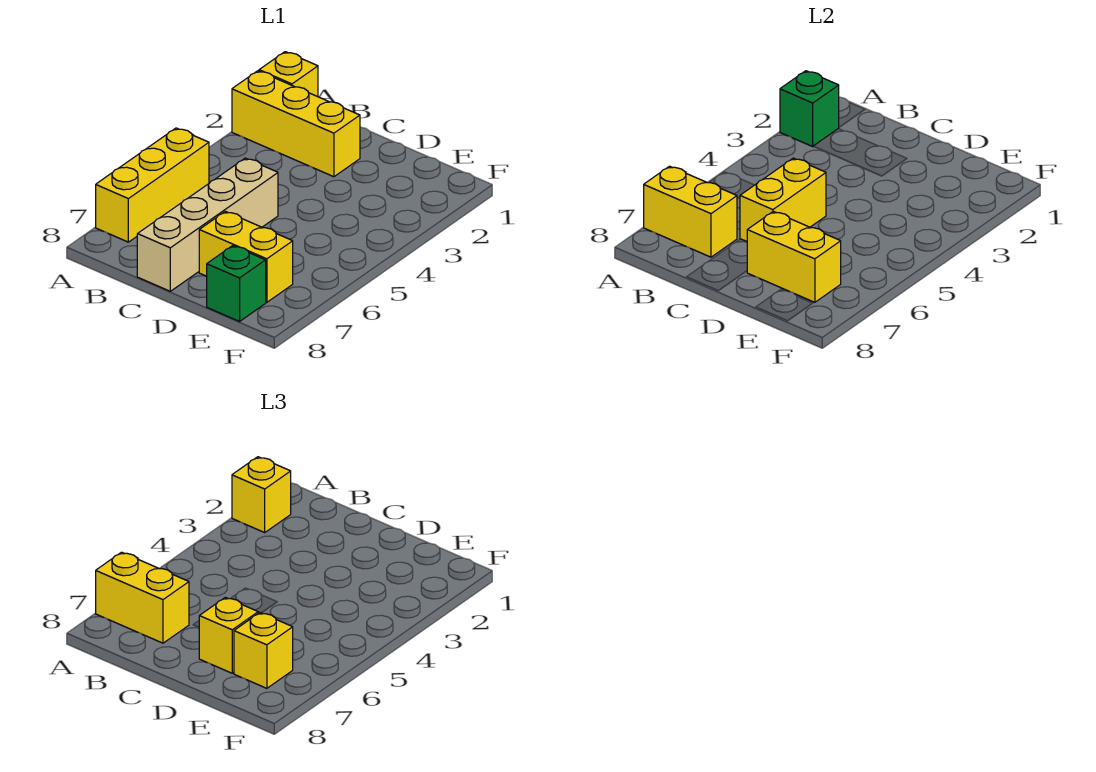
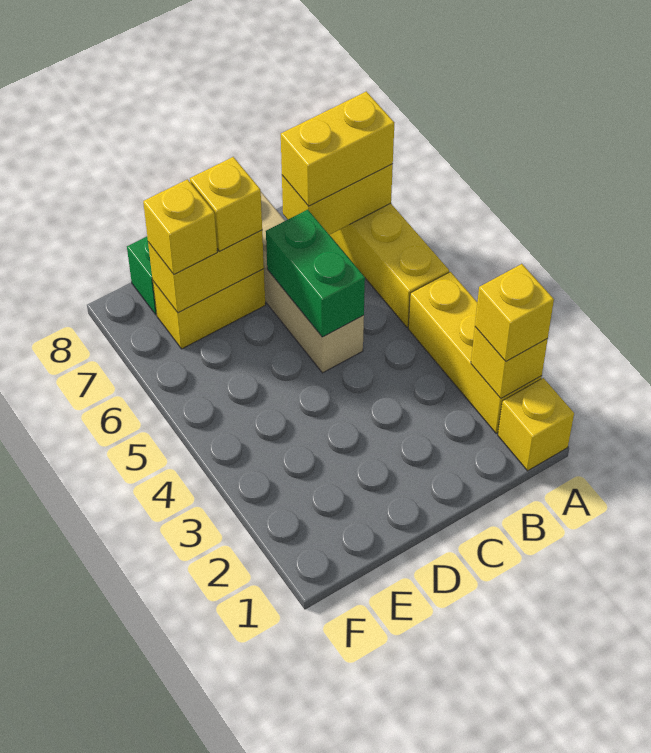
yellow brick A2:C2 level 1 -> yellow brick A2:A4 level 1
green brick A2 level 2 -> yellow brick A2 level 2
yellow brick C5:C6 level 2 -> green brick C5:C6 level 2

